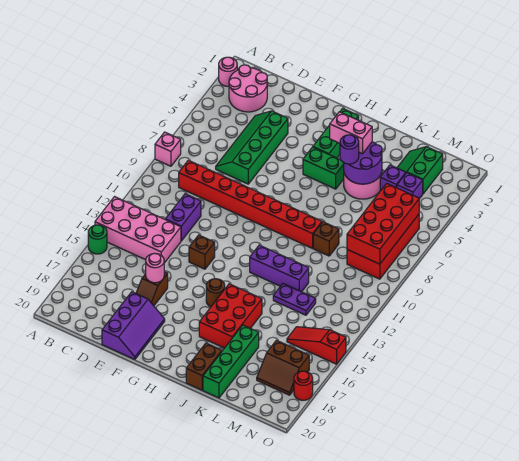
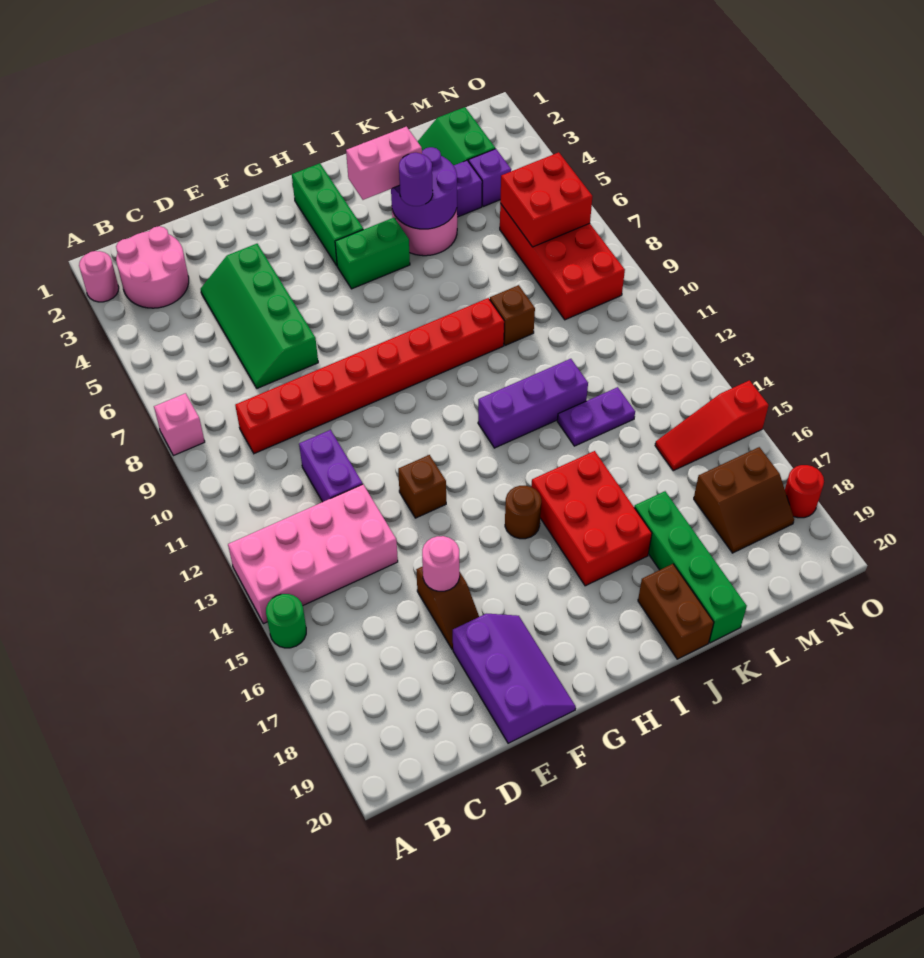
red brick M6:N9 level 2 -> red brick M6:N7 level 2

